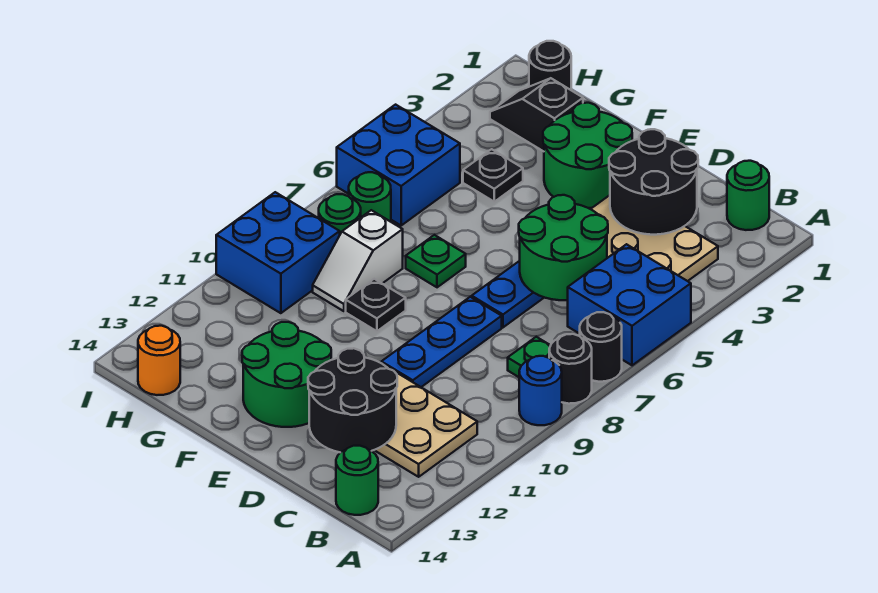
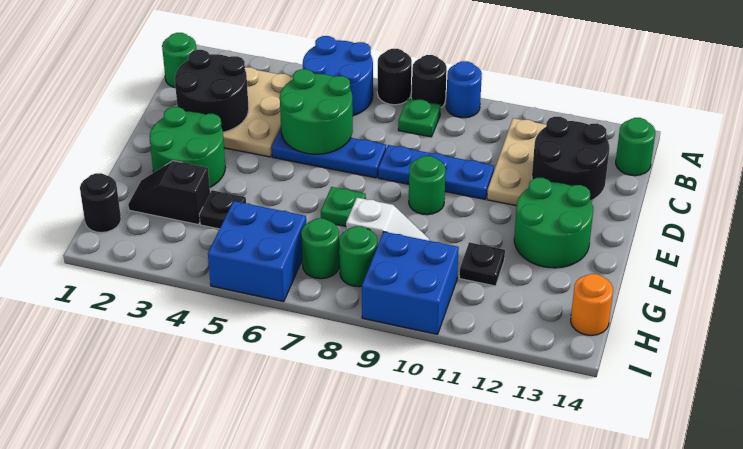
blue brick A5:B6 level 1 -> blue round brick A5:B6 level 1
none -> green round brick E9 level 1
black plate F9 level 1 -> black plate G11 level 1
black slope G2:H2 level 1 top G -> black slope G2:G3 level 1 top 3

